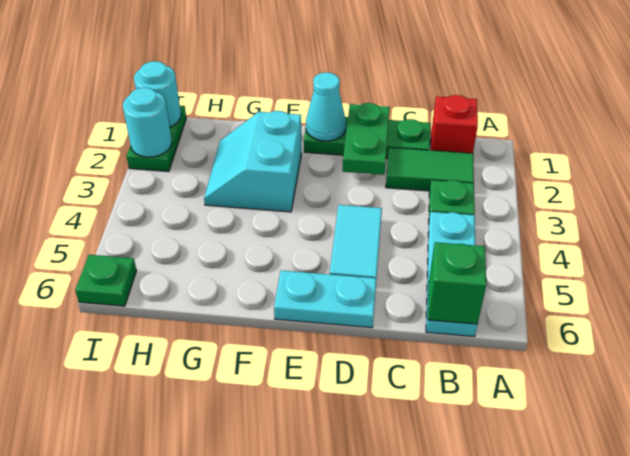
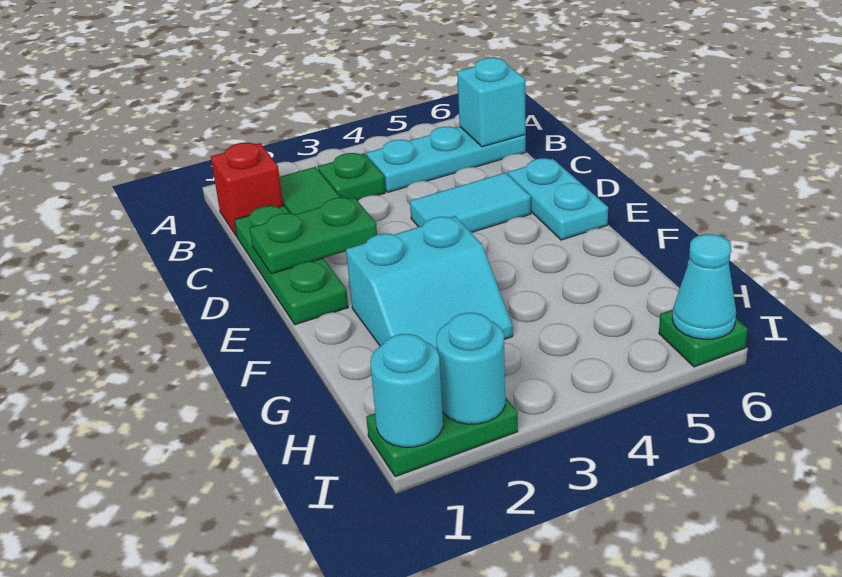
green brick B6 level 2 -> cyan brick B6 level 2
cyan cone E1 level 2 -> cyan cone I6 level 2

